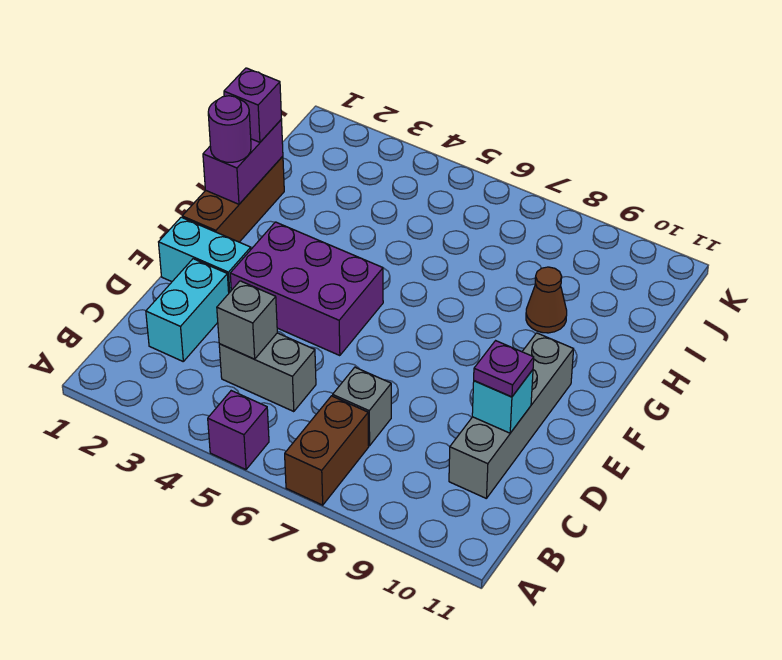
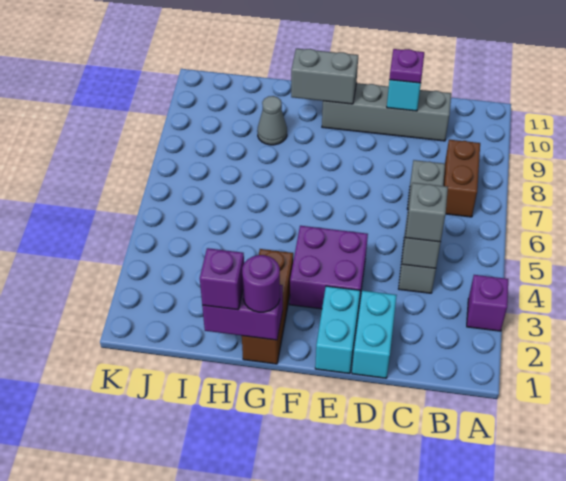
purple brick A5 level 1 -> purple brick A3 level 1
brown brick A7:B7 level 1 -> brown brick B7:B8 level 1
cyan brick C2:D2 level 1 -> cyan brick D1:D2 level 1
none -> grey brick C4 level 3
purple brick E3:F5 level 1 -> purple brick E3:F4 level 1
brown brick F1:H1 level 1 -> brown brick G1:G3 level 1
none -> grey brick F10:G10 level 2
brown cone H9 level 1 -> grey cone H9 level 1

